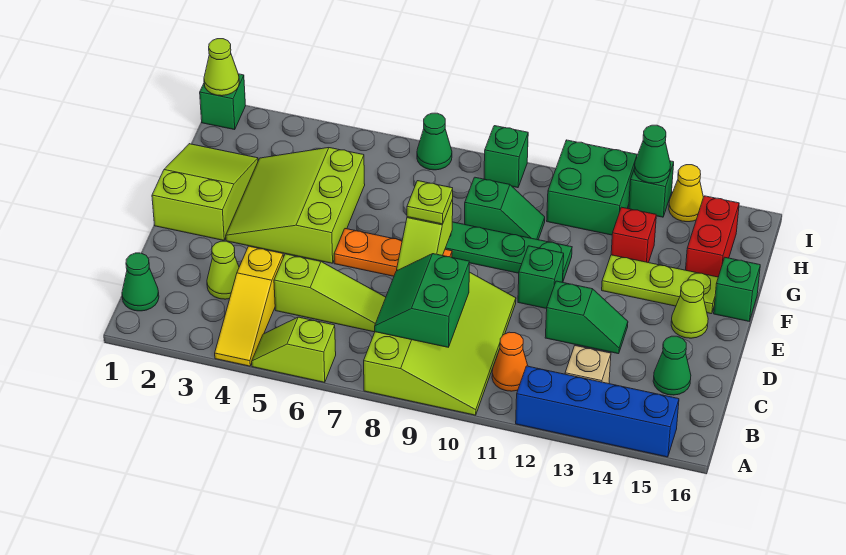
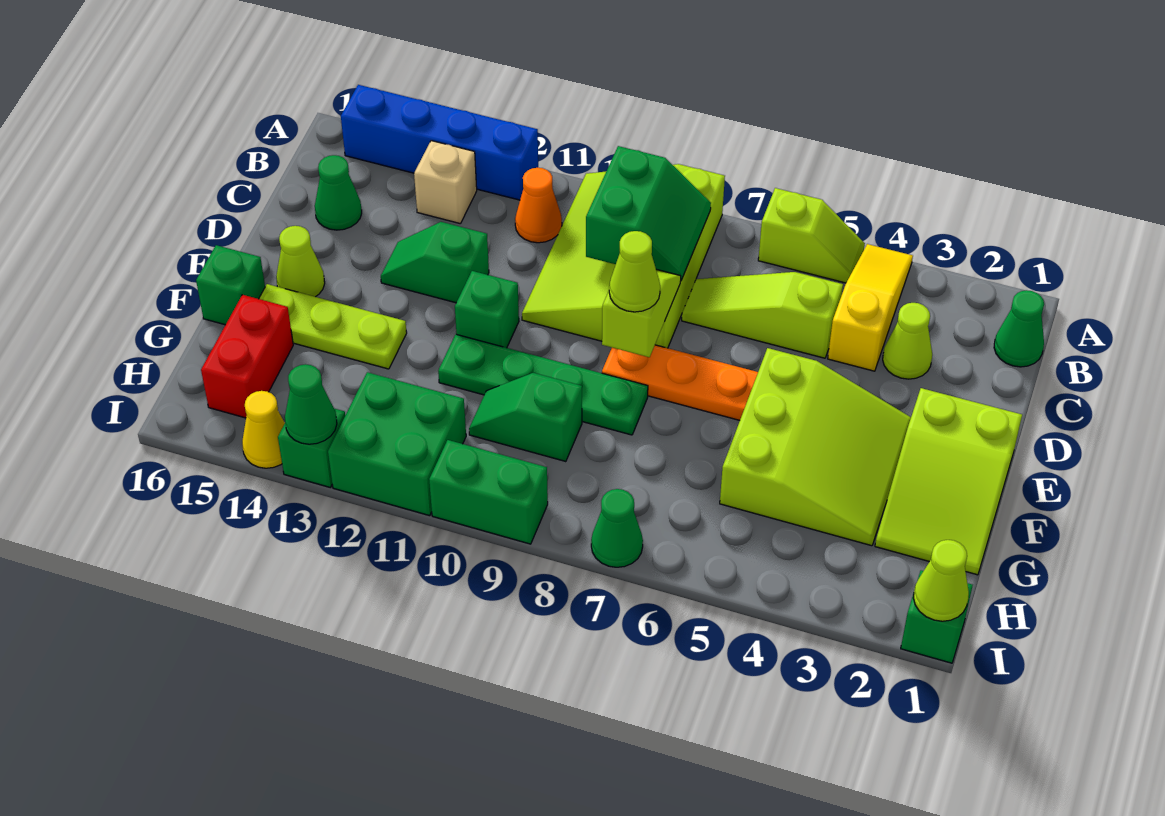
lime plate E8 level 3 -> lime cone E8 level 3
red brick G13 level 1 -> none
green brick I9 level 1 -> green brick I9:I10 level 1

